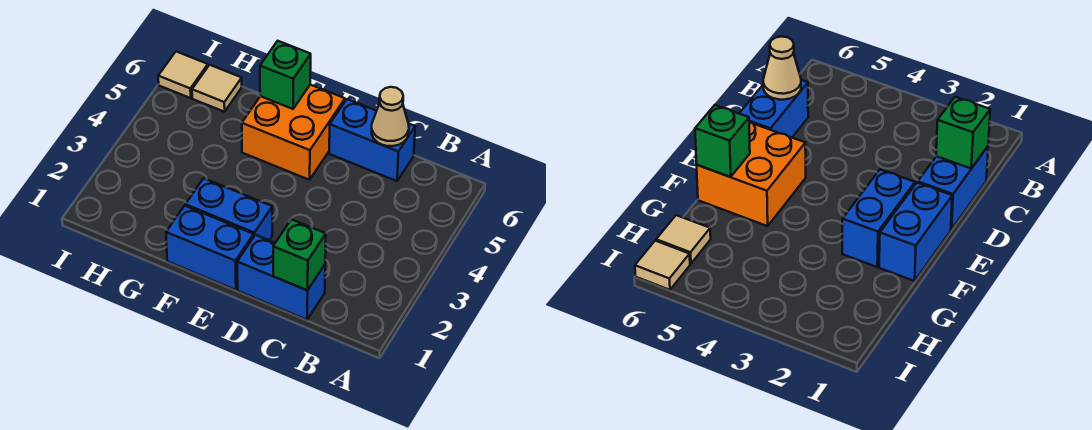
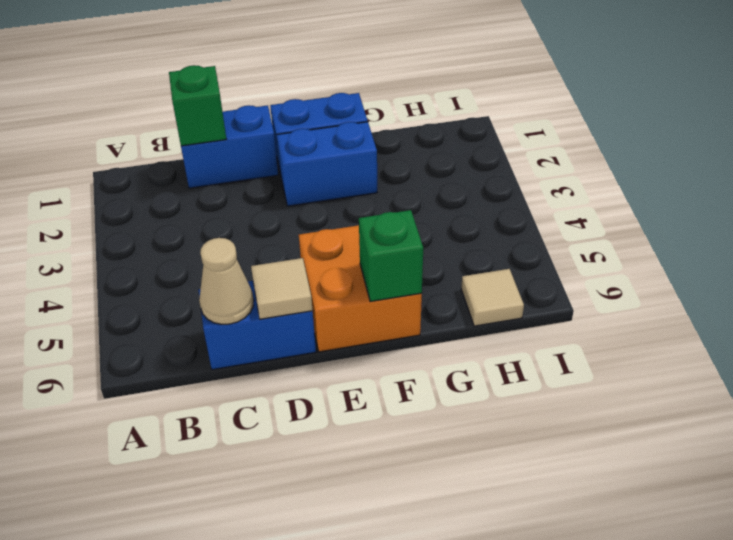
tan tile I6 level 1 -> tan tile D6 level 2

